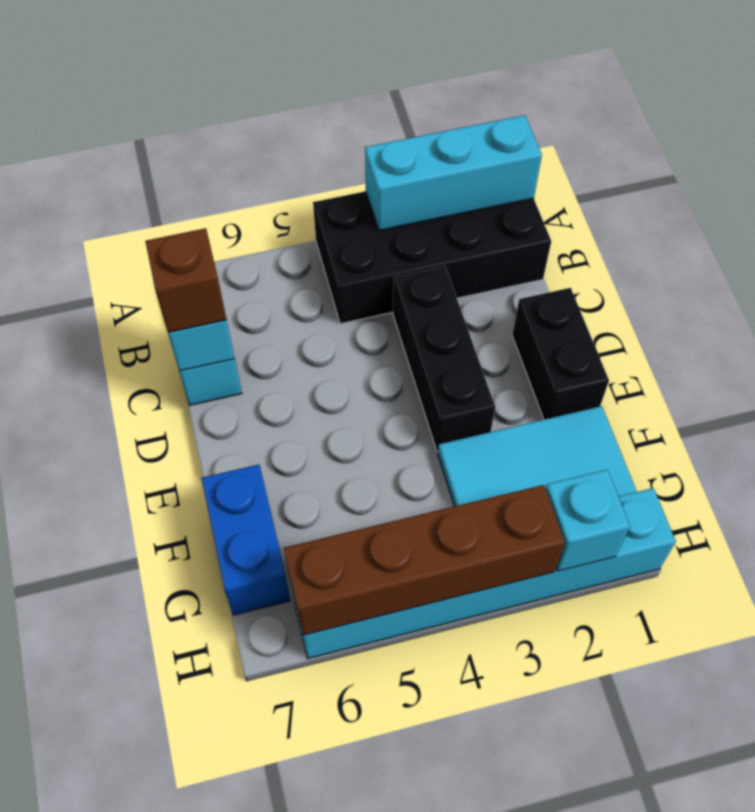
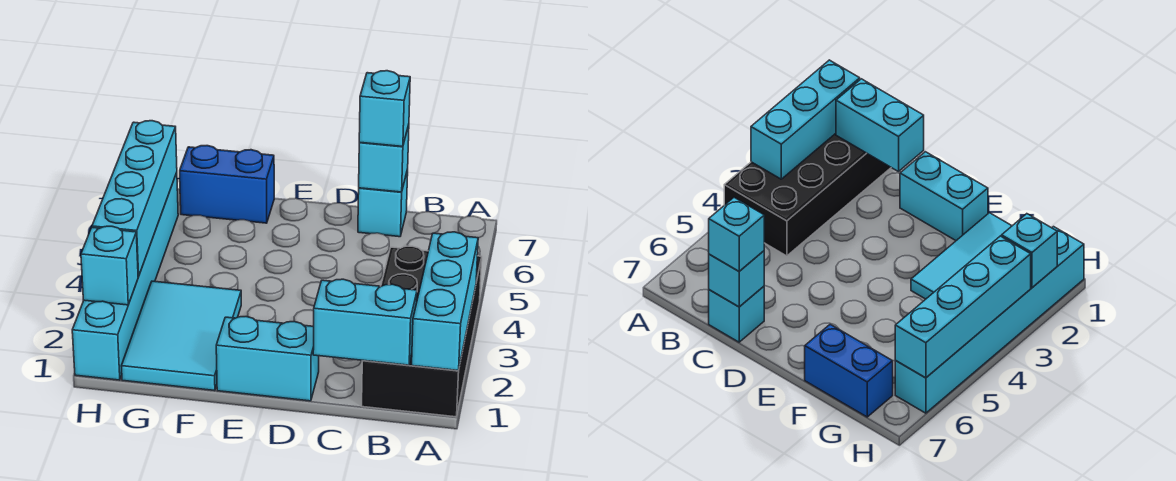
none -> cyan brick B1:C1 level 2
black brick C3:E3 level 1 -> none
brown brick C7 level 3 -> cyan brick C7 level 3
black brick D1:E1 level 1 -> cyan brick D1:E1 level 1
brown brick H3:H6 level 2 -> cyan brick H3:H6 level 2

